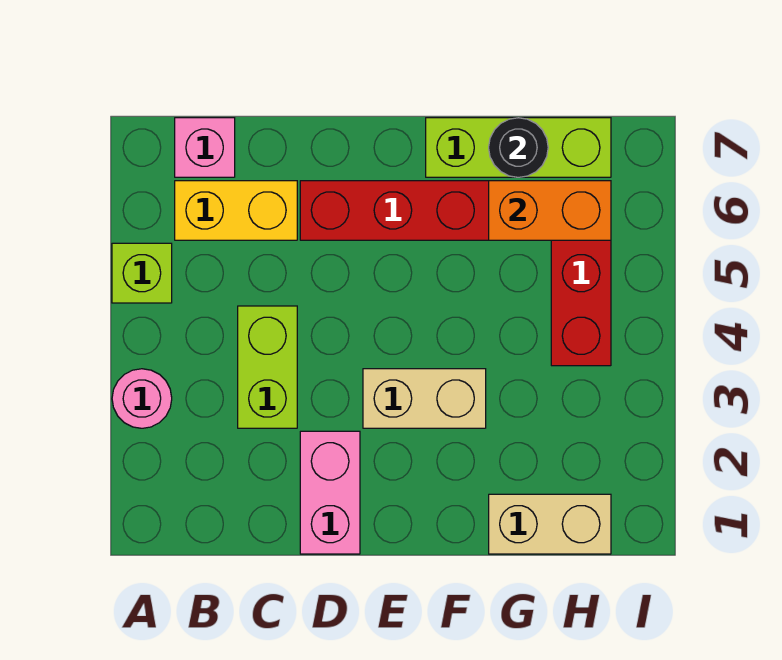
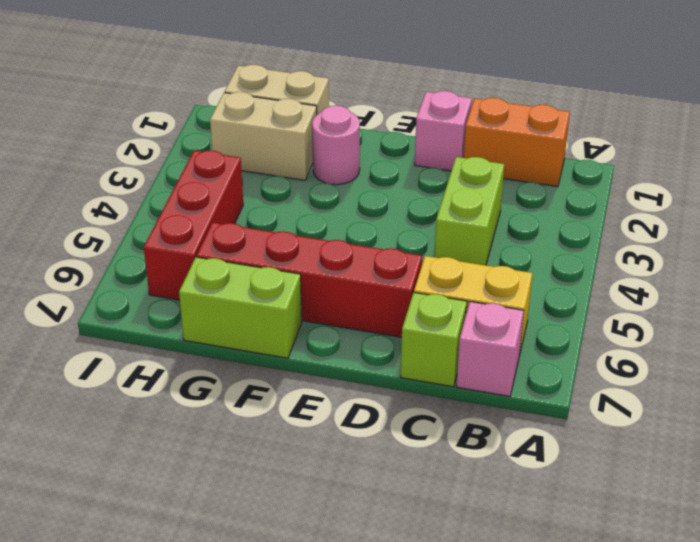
pink round brick A3 level 1 -> pink round brick F2 level 1
lime brick A5 level 1 -> lime brick C7 level 1
pink brick D1:D2 level 1 -> pink brick D1 level 1
tan brick E3:F3 level 1 -> tan brick G2:H2 level 1
lime brick F7:H7 level 1 -> lime brick F7:G7 level 1
orange brick G6:H6 level 2 -> orange brick B1:C1 level 1
black round brick G7 level 2 -> none

